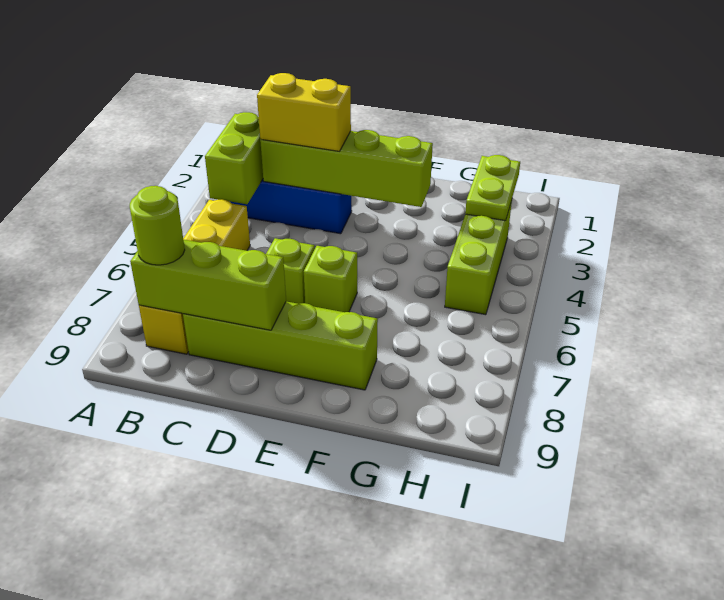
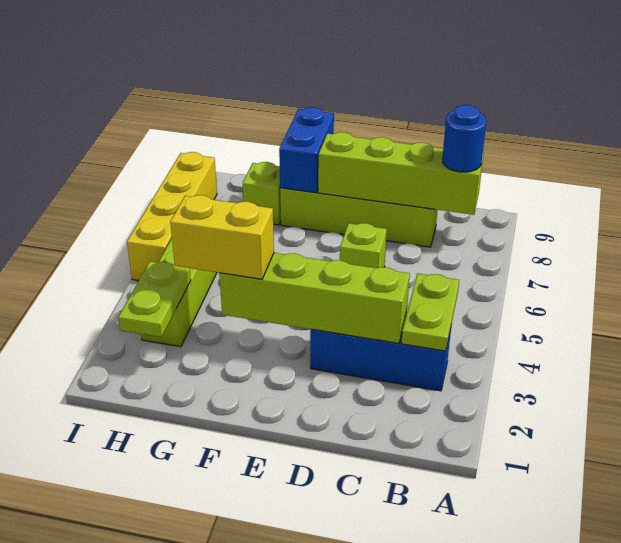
lime brick B3:B4 level 2 -> lime plate B3:B4 level 2
yellow brick B5:B8 level 1 -> yellow brick I5:I8 level 1
lime brick B8:D8 level 2 -> lime brick B8:E8 level 2
lime round brick B8 level 3 -> blue round brick B8 level 3
yellow brick C3:D3 level 3 -> yellow brick F3:G3 level 3
lime brick E6 level 1 -> lime brick G8 level 1
none -> blue brick F8:F9 level 2

